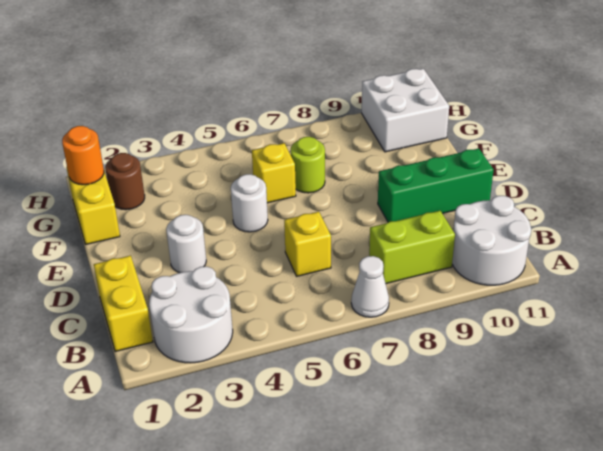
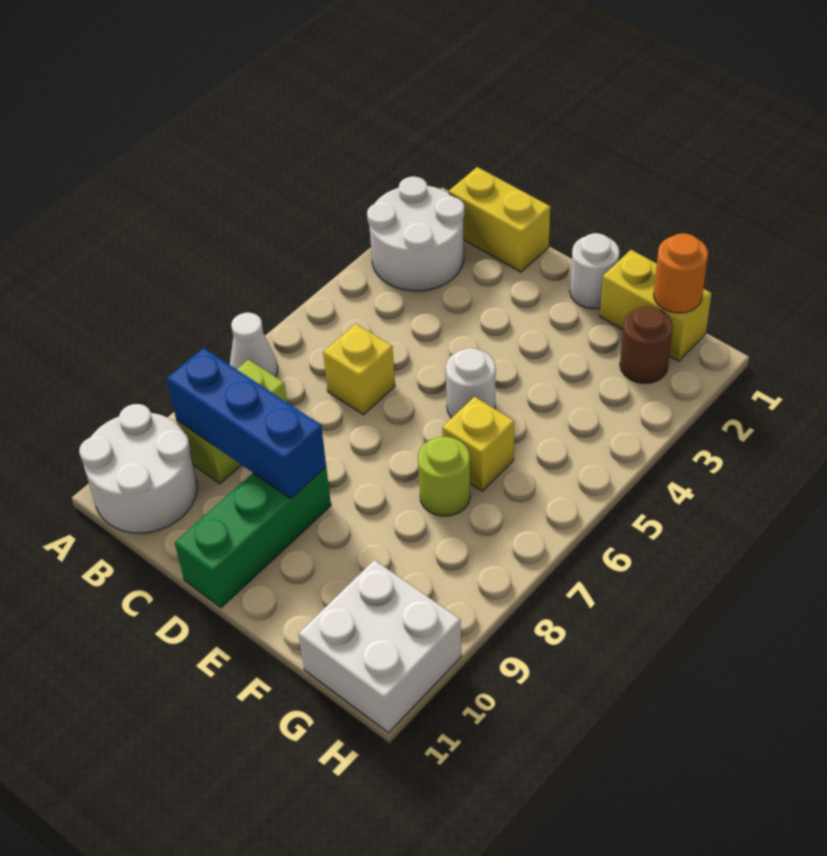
none -> blue brick B9:D9 level 2
white round brick D3 level 1 -> white round brick E1 level 1

